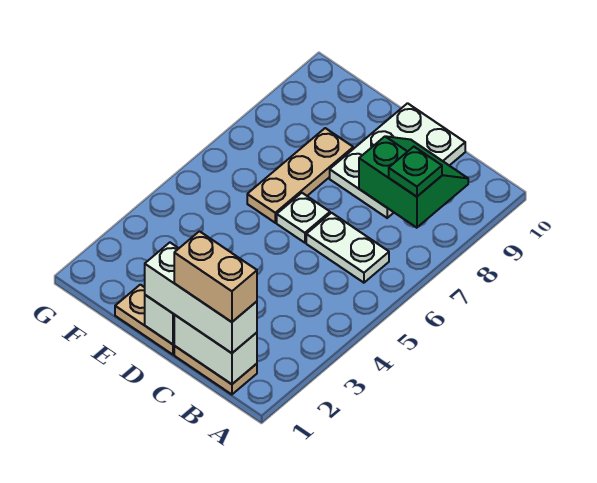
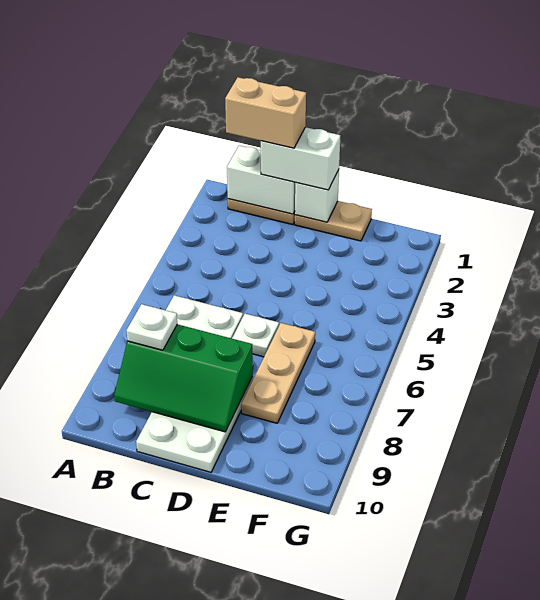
white brick B1:D1 level 3 -> white brick C1:D1 level 3
green slope B8:C9 level 2 top 8 -> green slope B8:D9 level 2 top 8
green plate B8 level 3 -> white plate B8 level 3

